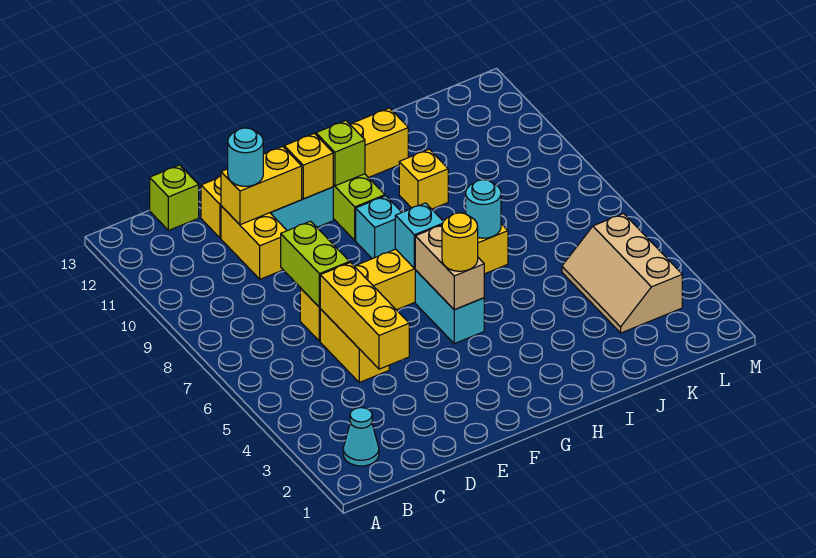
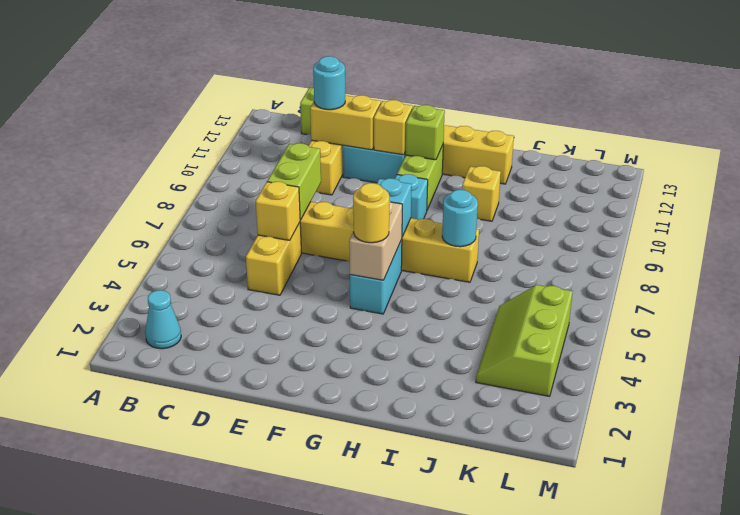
yellow brick D4:D6 level 2 -> yellow brick D6 level 2
tan slope K3:L5 level 1 top L -> lime slope K3:L5 level 1 top L

